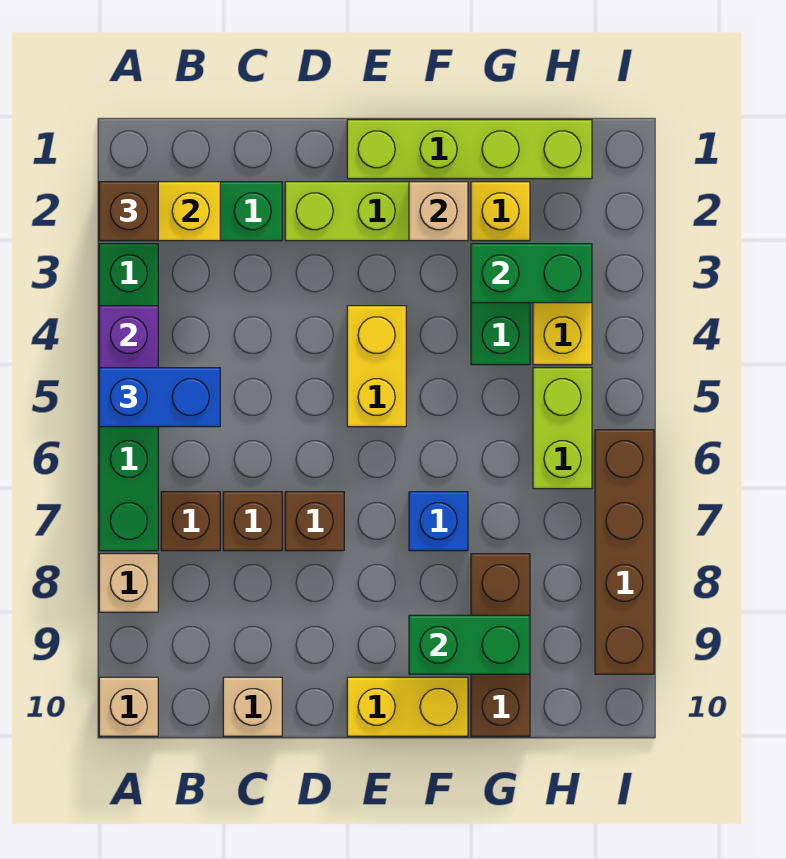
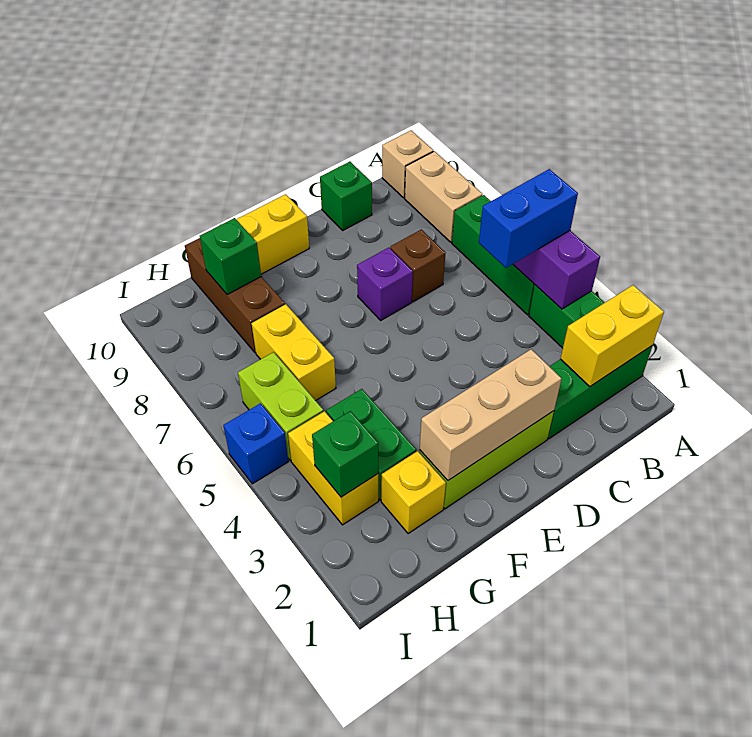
brown brick A2 level 3 -> none
tan brick A8 level 1 -> tan brick A8:A9 level 1
brown brick B7 level 1 -> none
tan brick C10 level 1 -> green brick C10 level 1
brown brick D7 level 1 -> purple brick D7 level 1
lime brick E1:H1 level 1 -> none
yellow brick E4:E5 level 1 -> yellow brick G6:G7 level 1
tan brick F2 level 2 -> tan brick D2:F2 level 2
blue brick F7 level 1 -> blue brick I5 level 1
green brick F9:G9 level 2 -> green brick G9 level 2
green brick G3:H3 level 2 -> green brick H3 level 2
brown brick I6:I9 level 1 -> none

